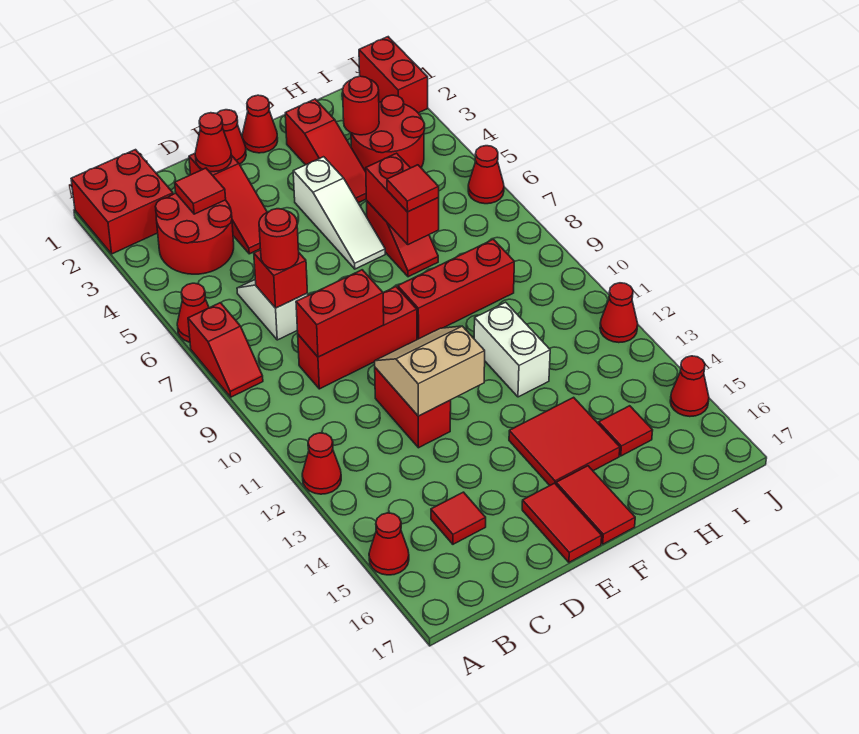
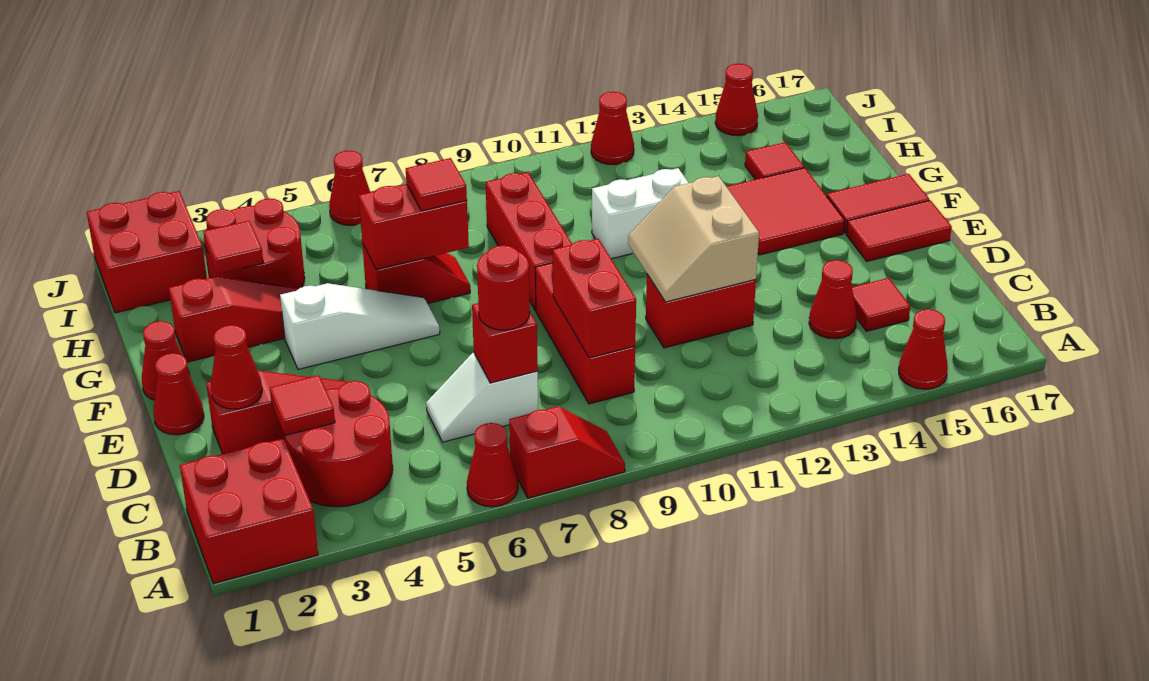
red cone A12 level 1 -> red cone C14 level 1
red round brick H3 level 2 -> red tile H3 level 2
red brick J1:J2 level 1 -> red brick I1:J2 level 1

